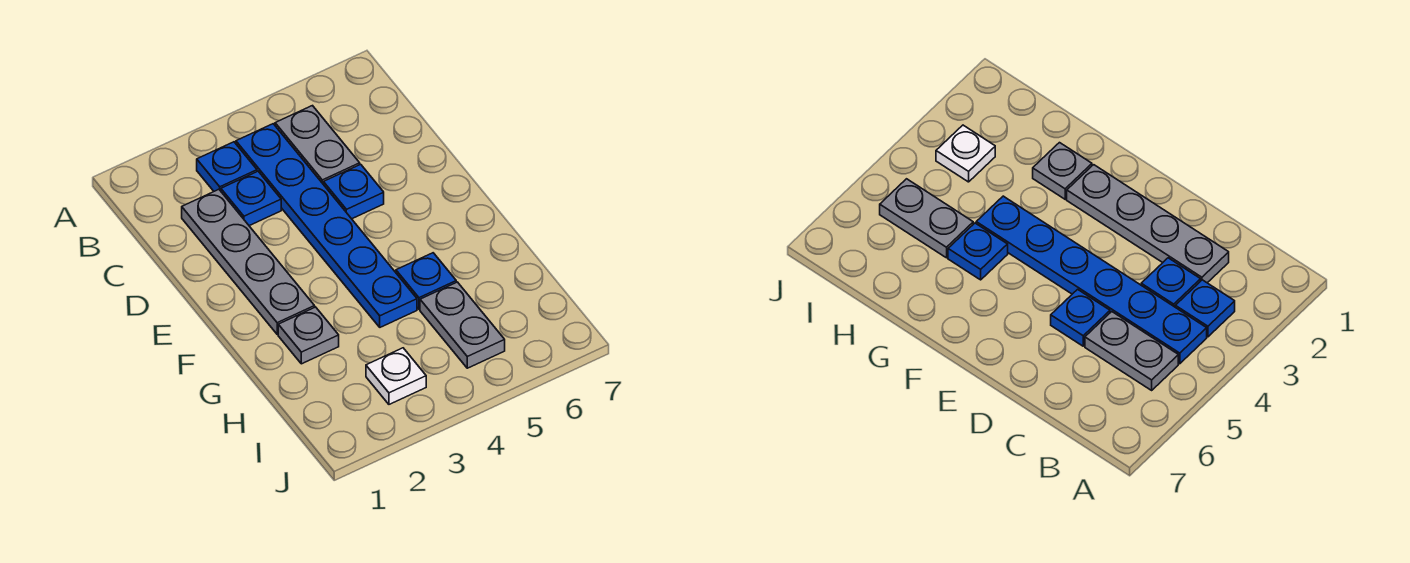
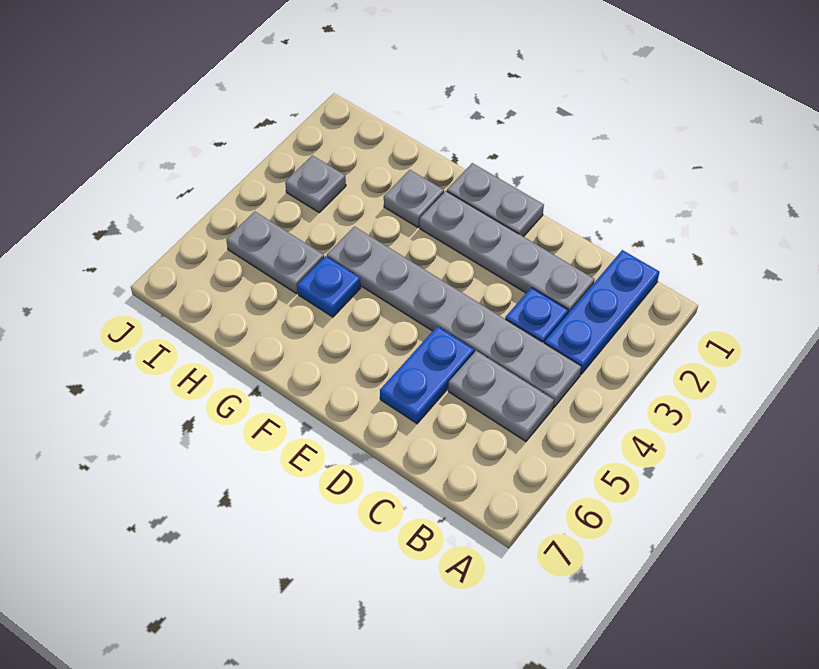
blue plate B3 level 1 -> blue plate B1:B3 level 1
blue plate B4:G4 level 1 -> grey plate B4:G4 level 1
blue plate D5 level 1 -> blue plate D5:D6 level 1
none -> grey plate E1:F1 level 1
white plate I3 level 1 -> grey plate I3 level 1

